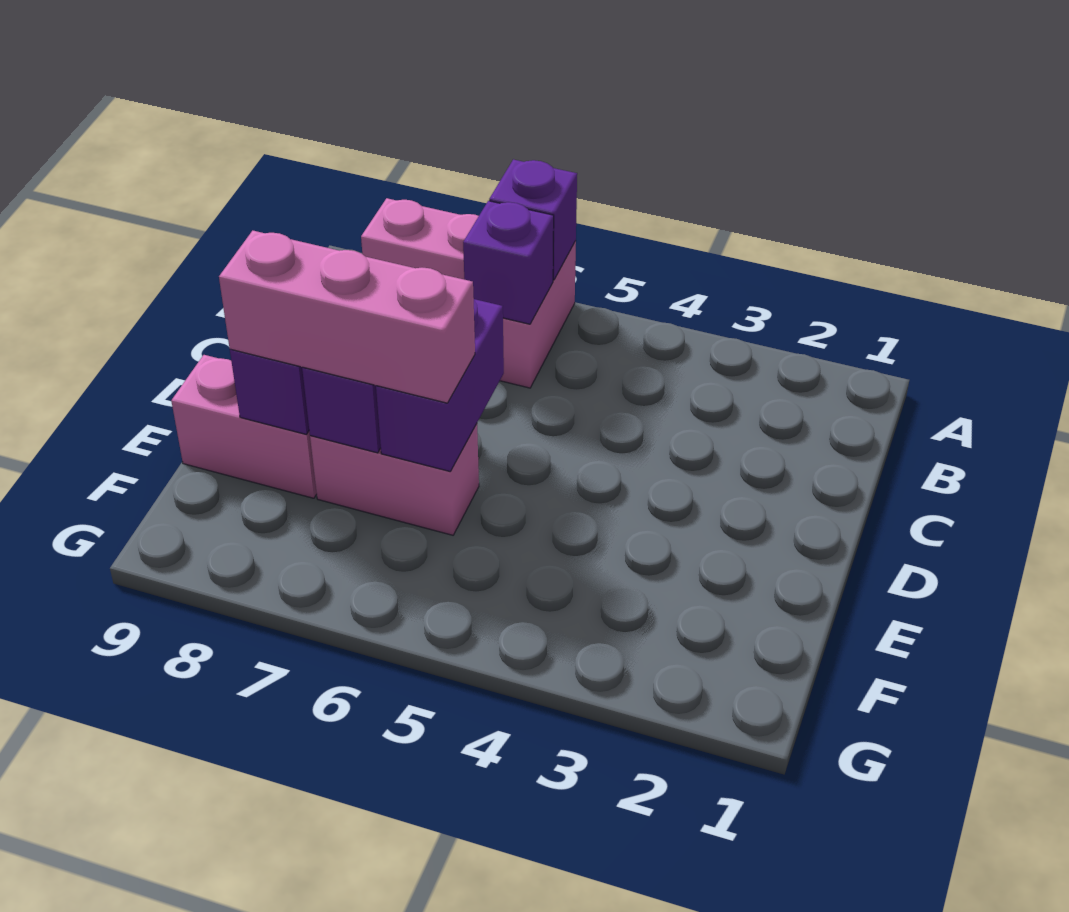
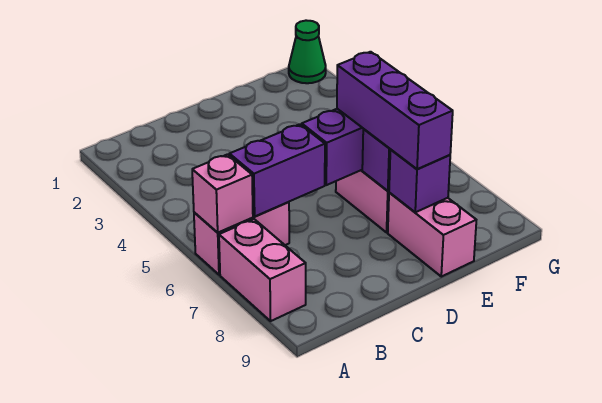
purple brick A6 level 2 -> pink brick A6 level 2
purple brick B6 level 2 -> purple brick B6:C6 level 2
pink brick E6:E8 level 3 -> purple brick E6:E8 level 3
none -> green cone G1 level 1

